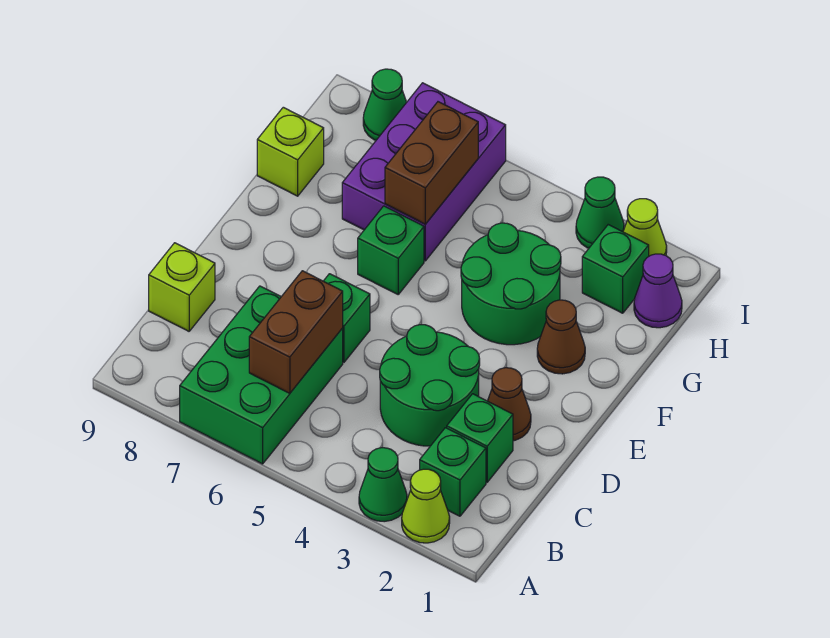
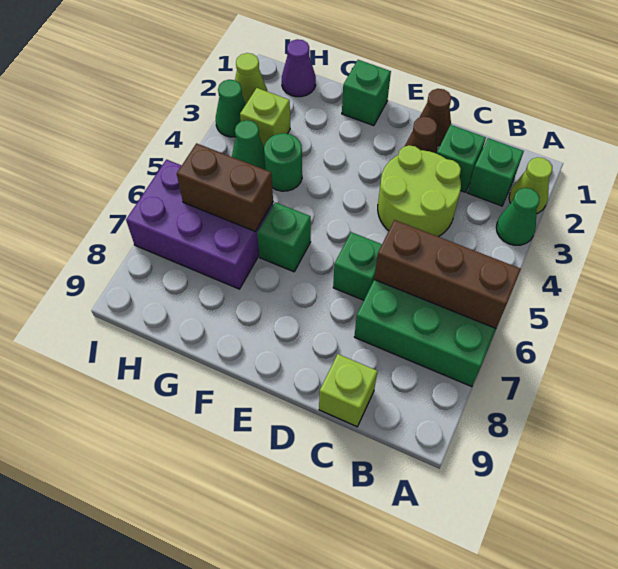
brown brick B6:C6 level 2 -> brown brick A6:C6 level 2
green round brick C3:D4 level 1 -> lime round brick C3:D4 level 1
brown cone F2 level 1 -> brown cone D1 level 1
green round brick F3:G4 level 1 -> green round brick G4 level 1
lime brick G9 level 1 -> lime brick H3 level 1
green brick H2 level 1 -> green brick F1 level 1
green cone I8 level 1 -> green cone H4 level 1

